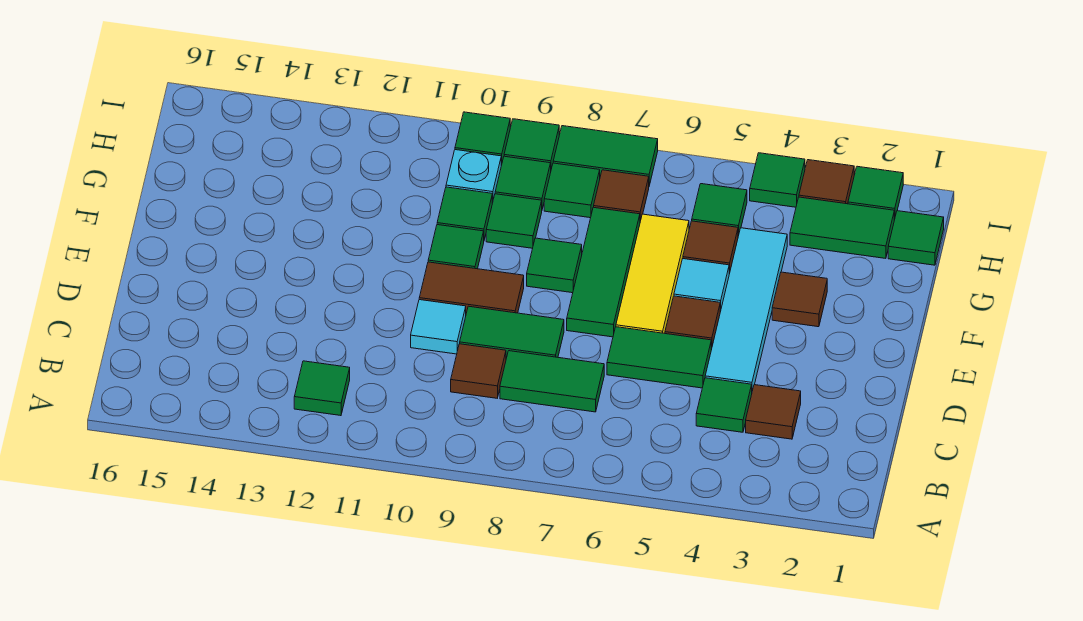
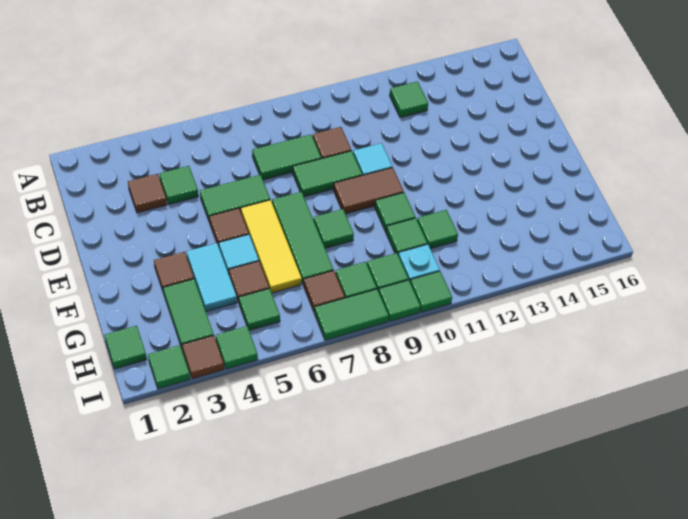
cyan tile D4:G4 level 1 -> cyan tile F4:G4 level 1
green tile G9 level 1 -> green tile G11 level 1
green tile H2:H3 level 1 -> green tile G3:H3 level 1

